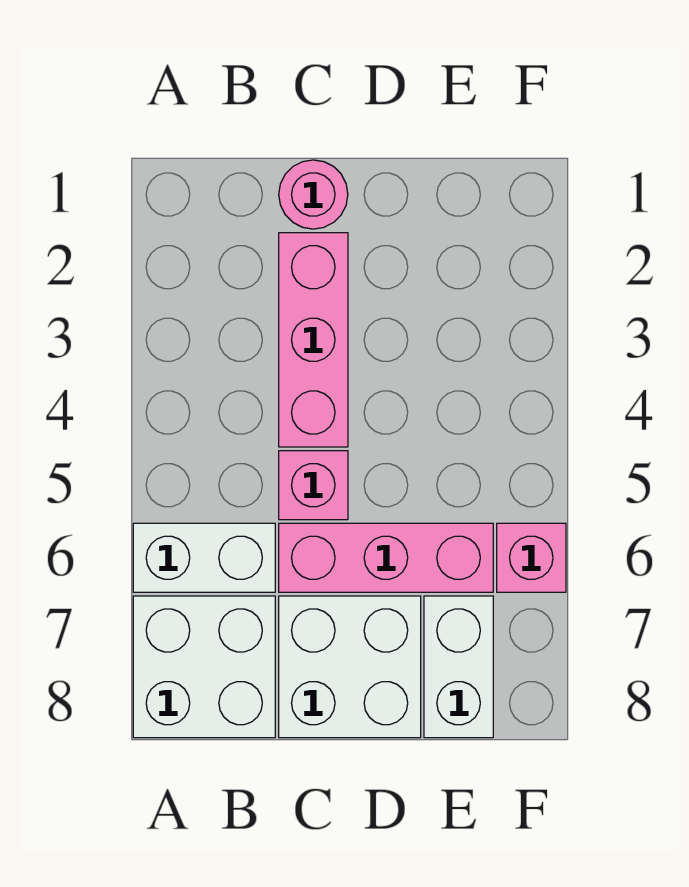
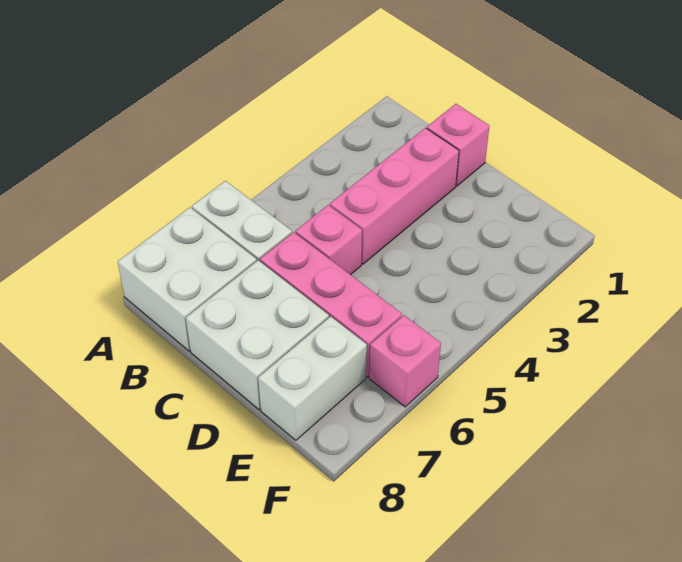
pink round brick C1 level 1 -> pink brick C1 level 1

